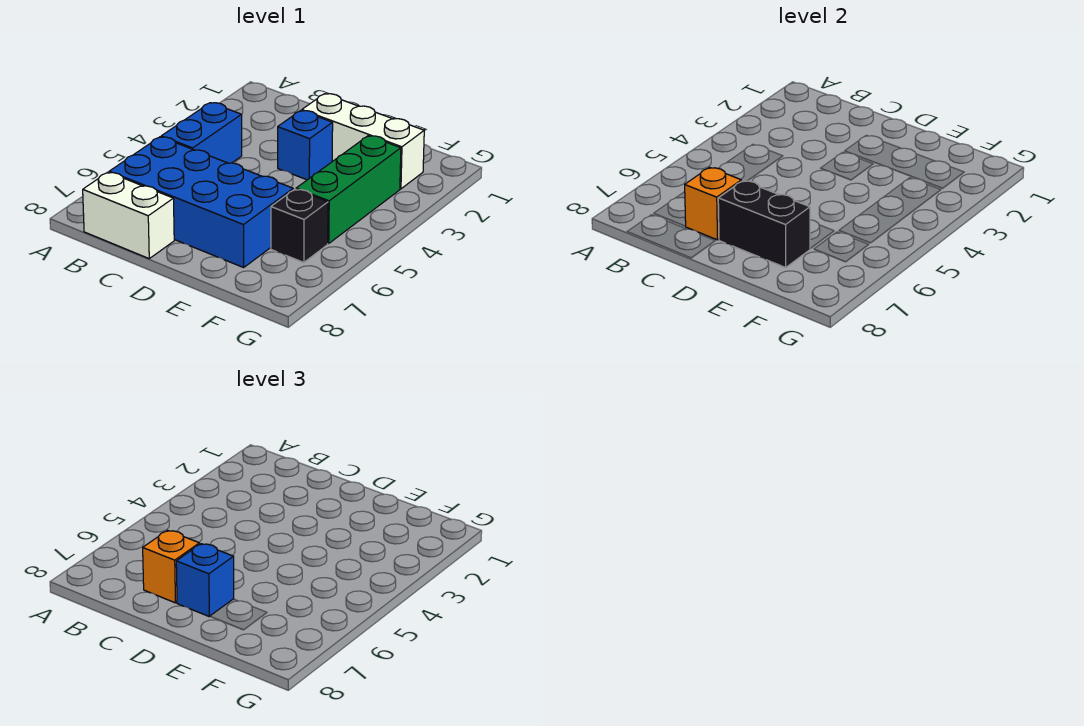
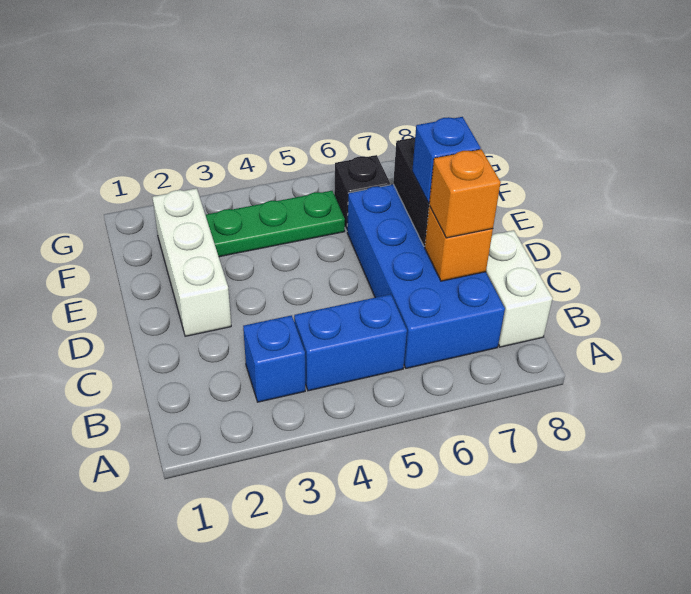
blue brick D3 level 1 -> blue brick B3 level 1
green brick F3:F5 level 1 -> green plate F3:F5 level 1

